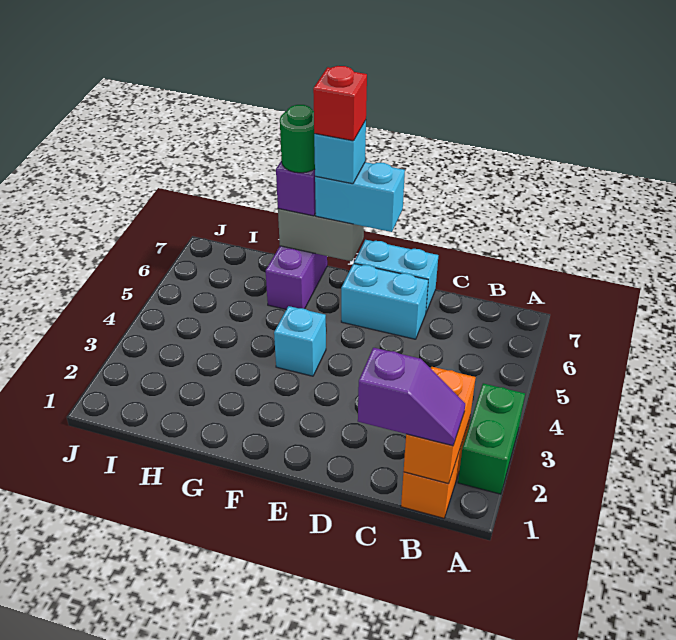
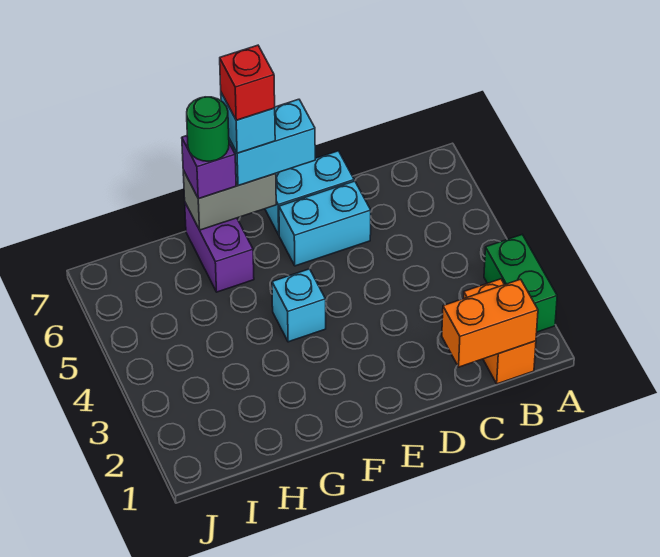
orange brick B1:B2 level 2 -> orange brick B1:C1 level 2
purple slope B1:C1 level 3 top C -> none

